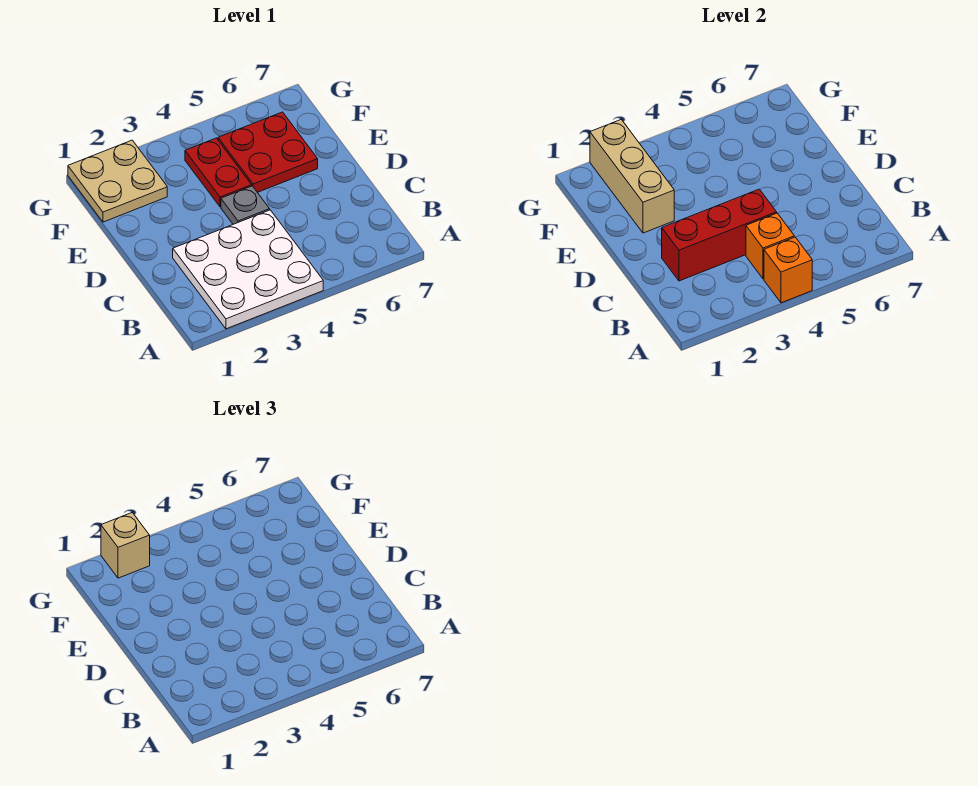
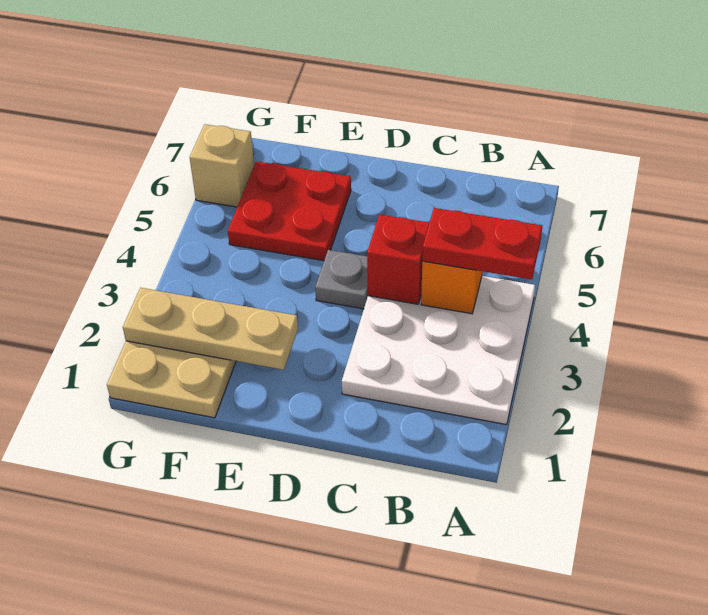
orange brick A4 level 2 -> none
red brick C2:C4 level 2 -> red brick C4 level 2
tan brick E2:G2 level 2 -> tan plate E2:G2 level 2
red plate E4:F4 level 1 -> red plate A4:B4 level 3
tan brick G2 level 3 -> tan brick G6 level 1

